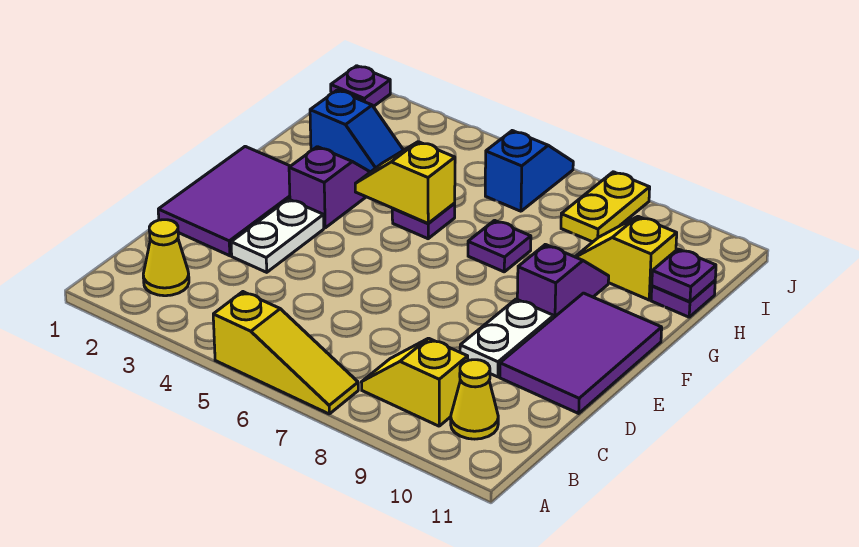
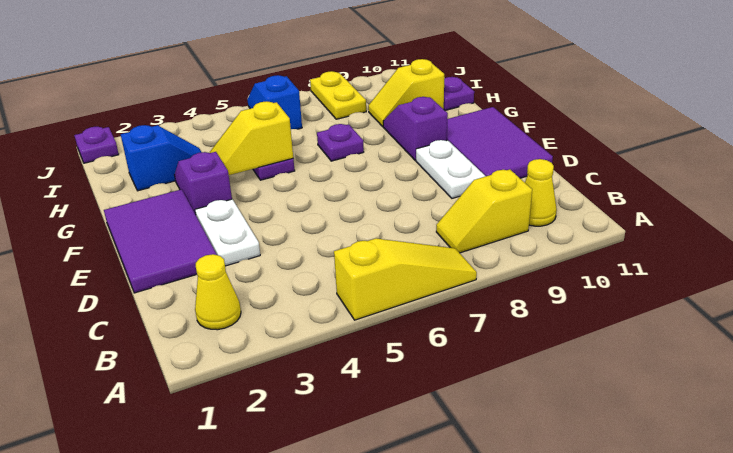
purple plate H11 level 2 -> none

